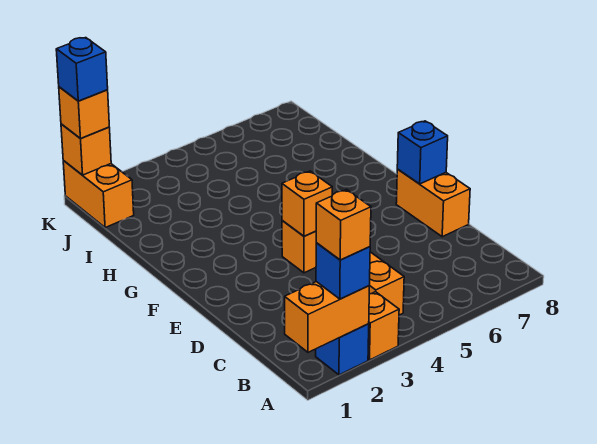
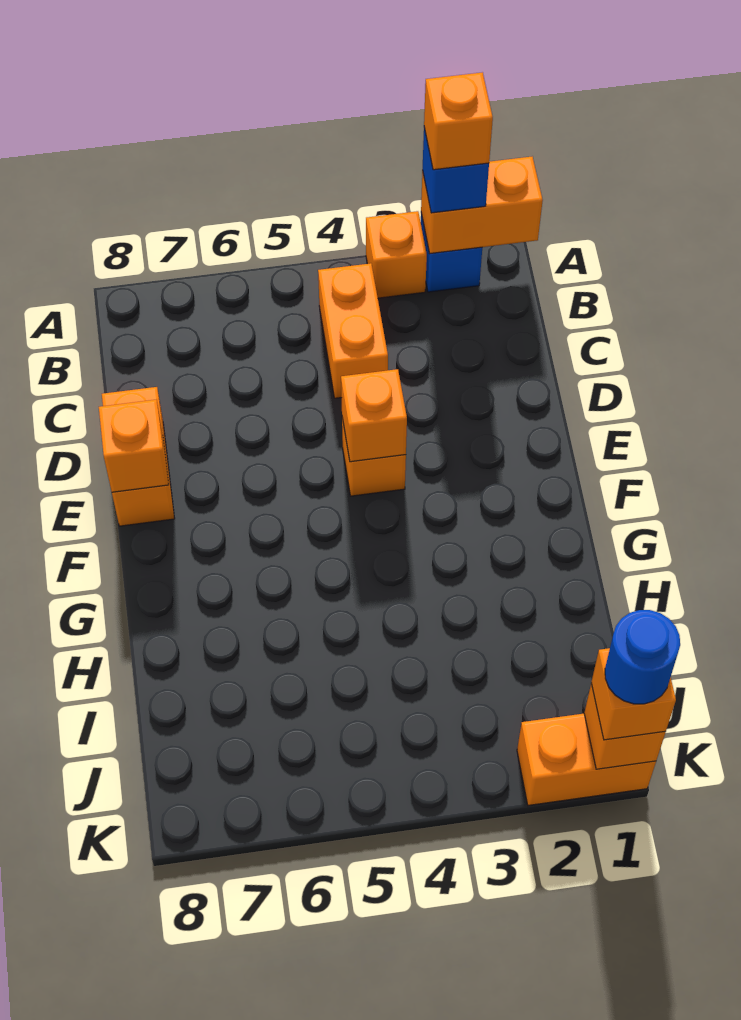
blue brick E8 level 2 -> orange brick E8 level 2
orange brick J1:K1 level 1 -> orange brick K1:K2 level 1
blue brick K1 level 4 -> blue round brick K1 level 4

